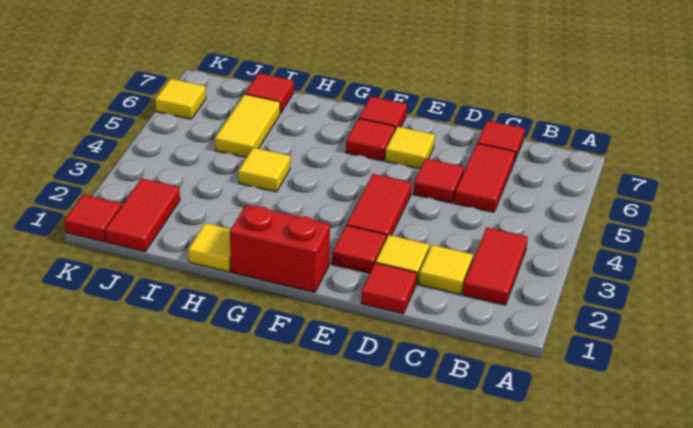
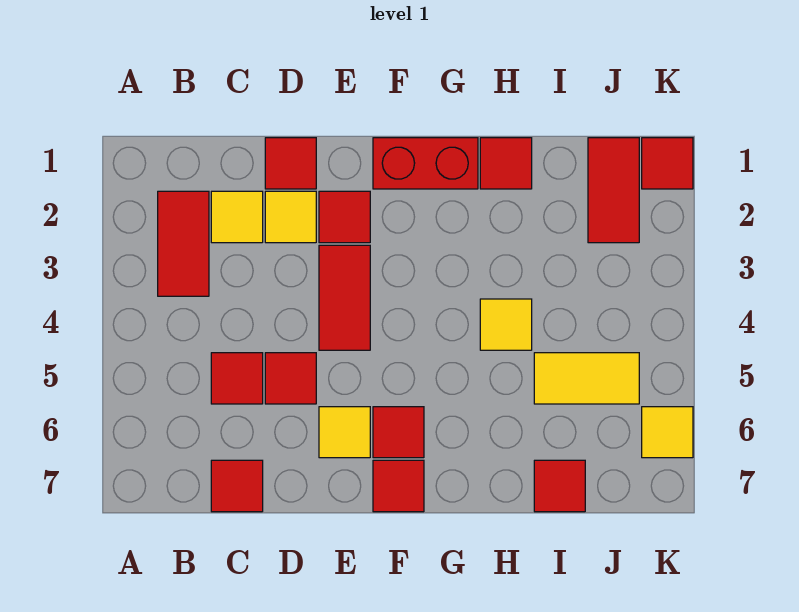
red tile C5:C6 level 1 -> red tile C5 level 1
yellow tile H1 level 1 -> red tile H1 level 1
yellow tile I5:I6 level 1 -> yellow tile I5:J5 level 1

